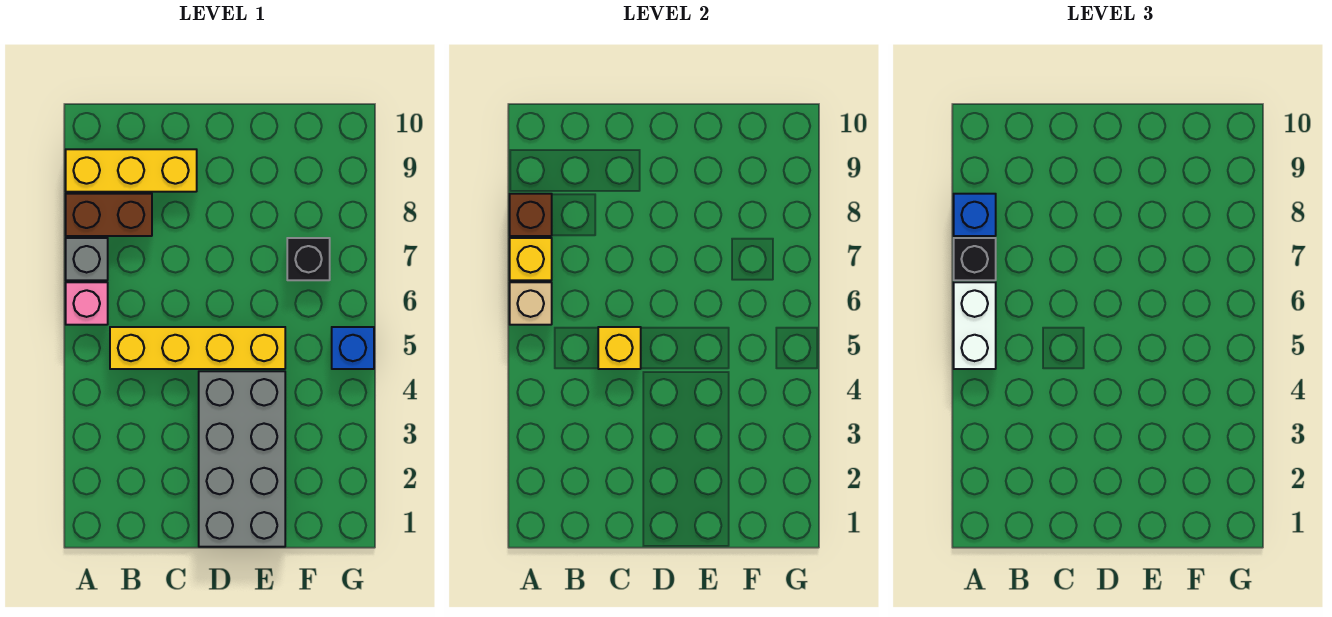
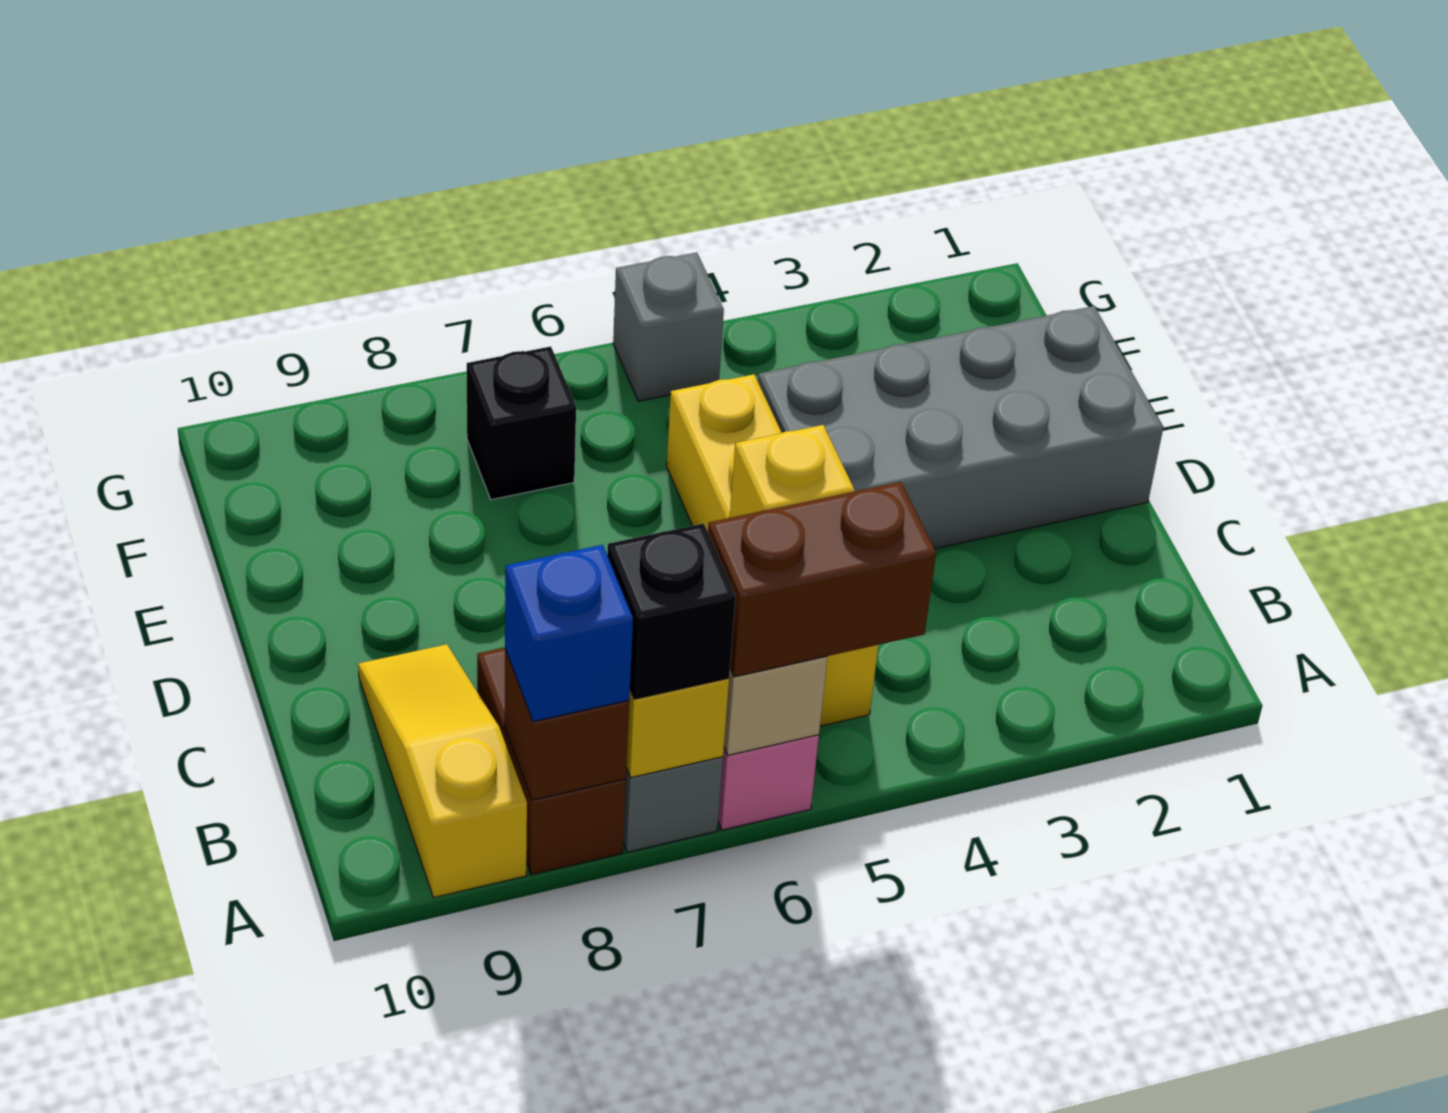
white brick A5:A6 level 3 -> brown brick A5:A6 level 3
yellow brick A9:C9 level 1 -> yellow slope A9:C9 level 1 top A
blue brick G5 level 1 -> grey brick G5 level 1

